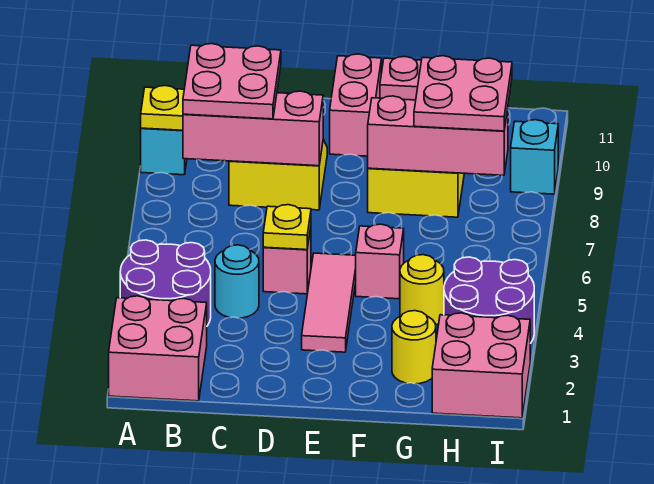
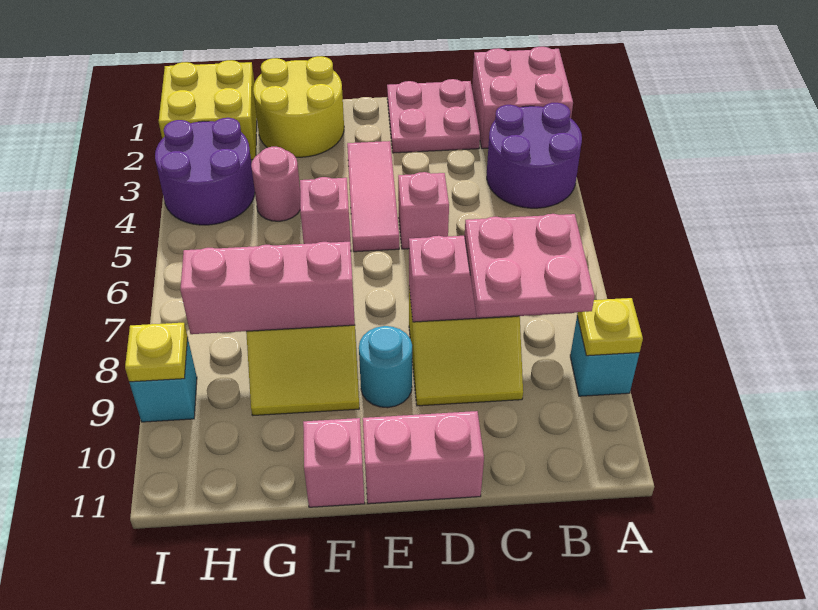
cyan round brick C4 level 1 -> cyan round brick E9 level 1
yellow plate D5 level 2 -> yellow plate I9 level 2
pink brick E10:E11 level 1 -> pink brick D11:E11 level 1
yellow round brick G2 level 1 -> yellow round brick F1:G2 level 1
yellow round brick G4 level 1 -> pink round brick G4 level 1
pink plate G8:H9 level 3 -> pink plate C1:D2 level 1
pink brick H1:I2 level 1 -> yellow brick H1:I2 level 1

